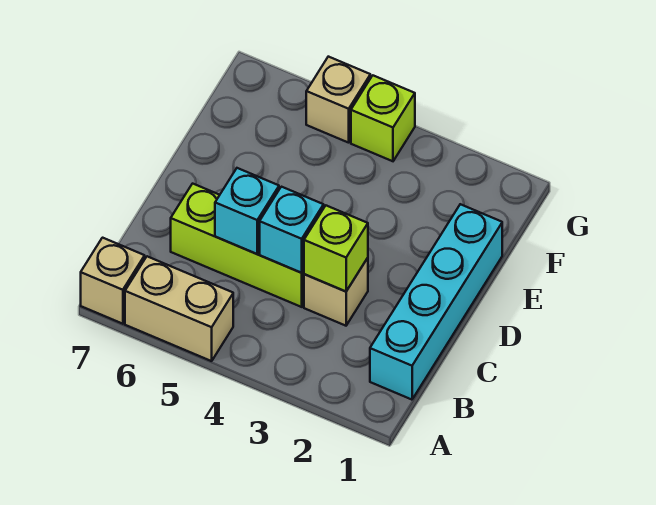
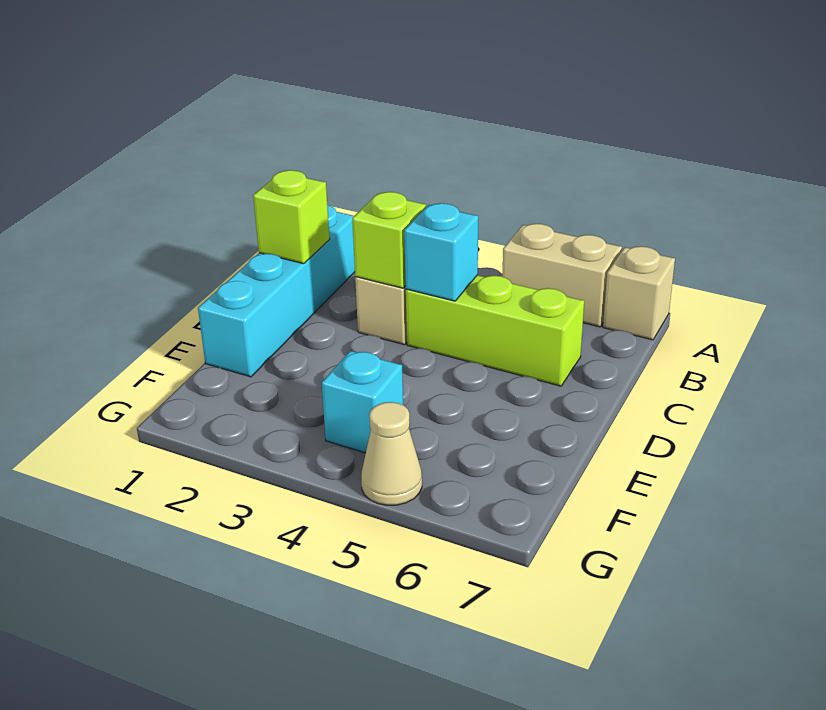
cyan brick C5 level 2 -> cyan brick F4 level 1
lime brick G4 level 1 -> lime brick C1 level 2
tan brick G5 level 1 -> tan cone G5 level 1

